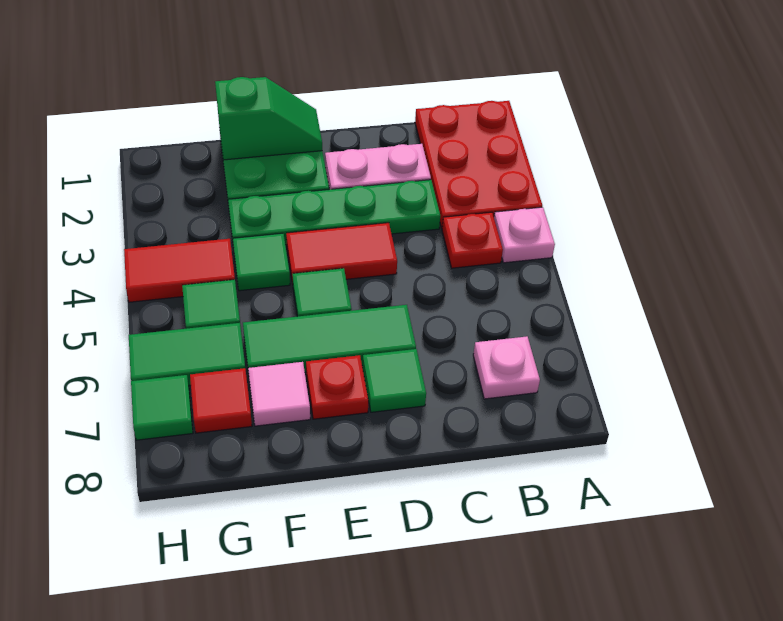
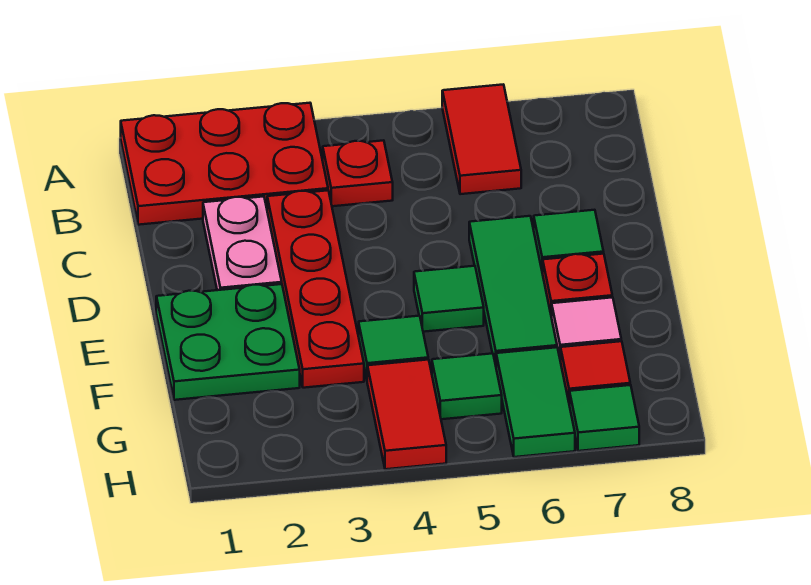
pink plate A4 level 1 -> none
pink plate B7 level 1 -> none
green plate C3:F3 level 1 -> red plate C3:F3 level 1
red tile D4:E4 level 1 -> red tile A6:B6 level 1
green slope E1:F1 level 2 top F -> none

